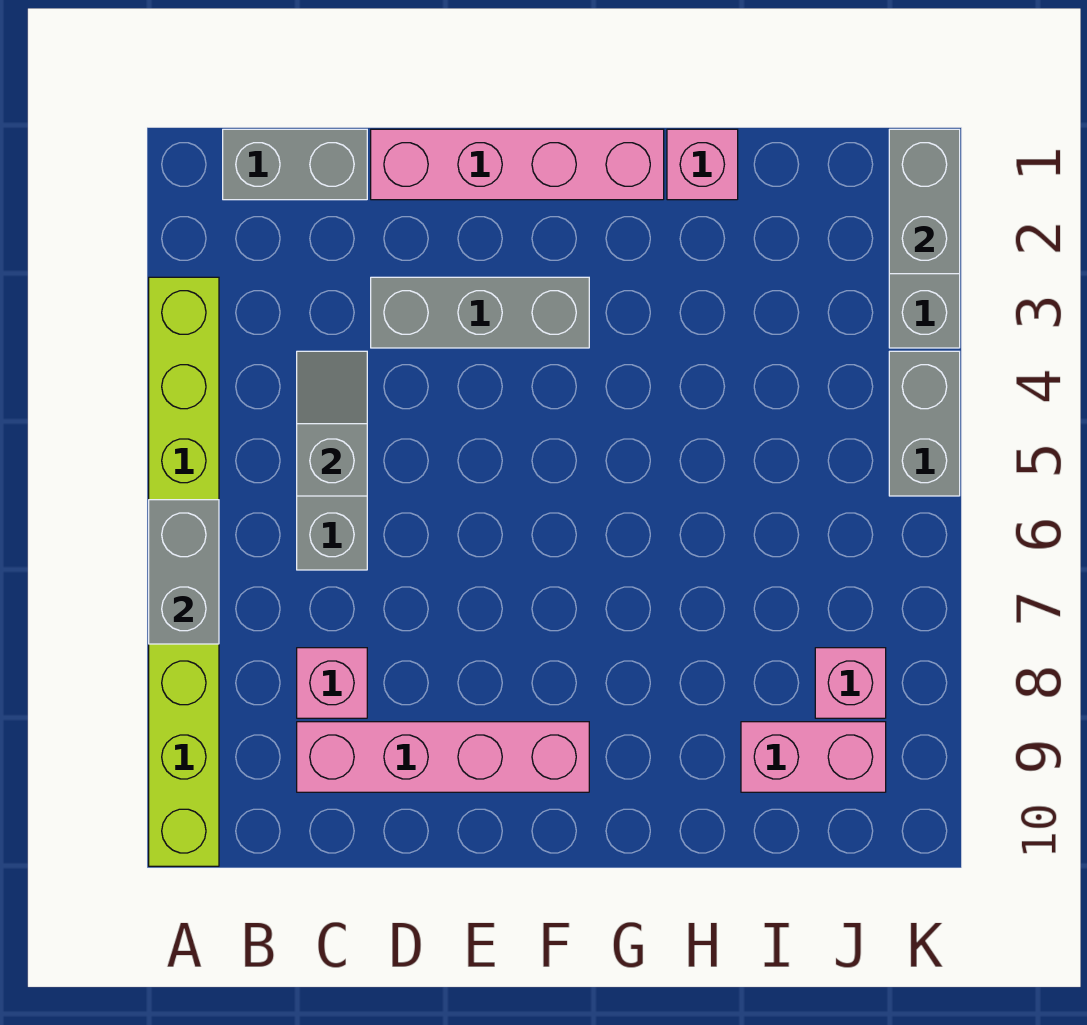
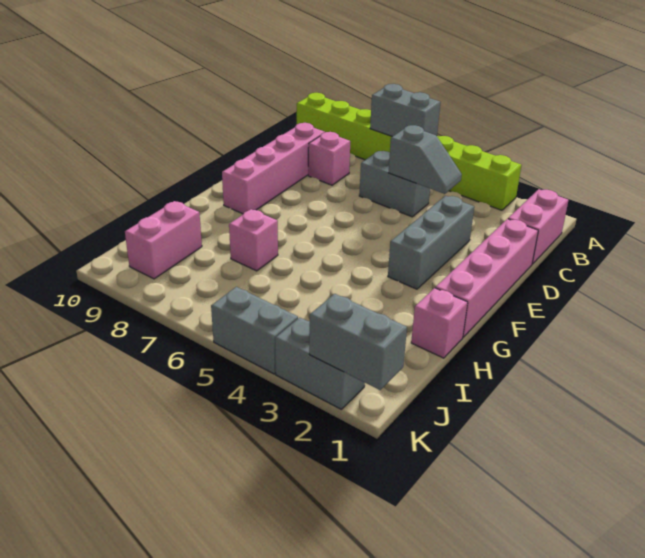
grey brick B1:C1 level 1 -> pink brick B1:C1 level 1
pink brick J8 level 1 -> pink brick H7 level 1

